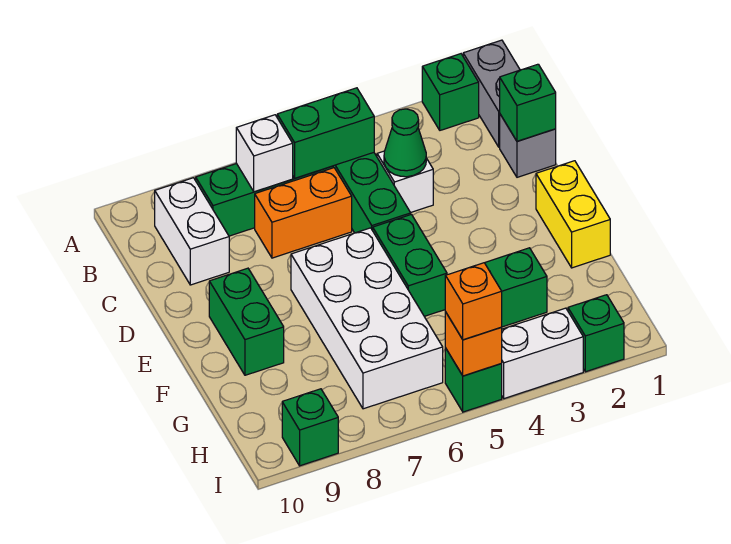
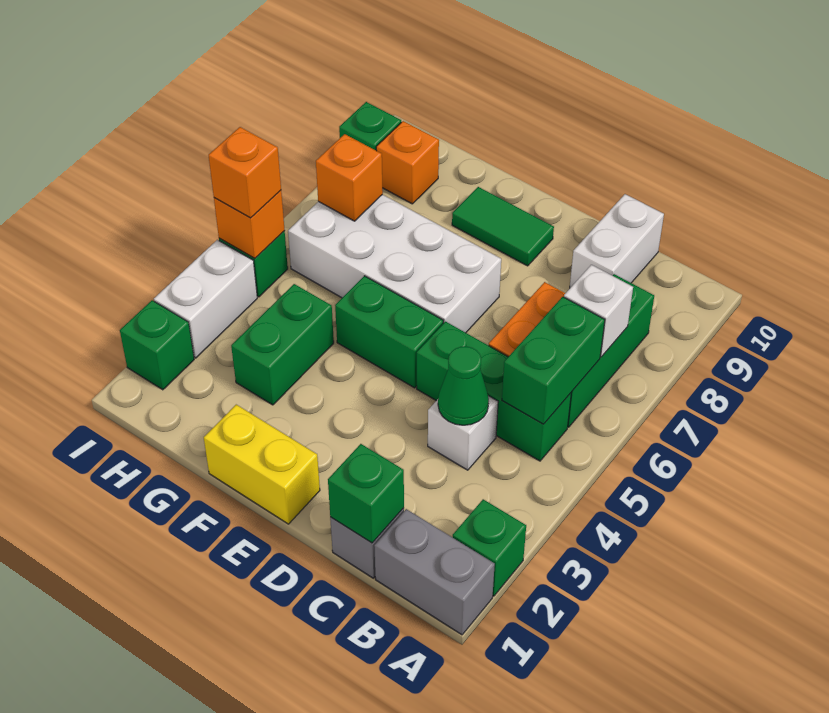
white brick B9:C9 level 1 -> white brick C9:C10 level 1
green brick E9:F9 level 1 -> green tile E9:F9 level 1
none -> orange brick H7 level 2
none -> orange brick H9 level 1

